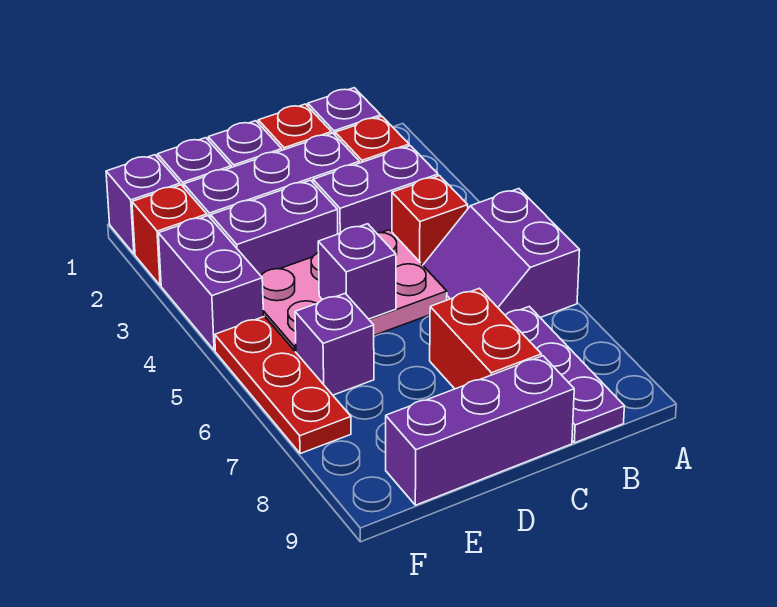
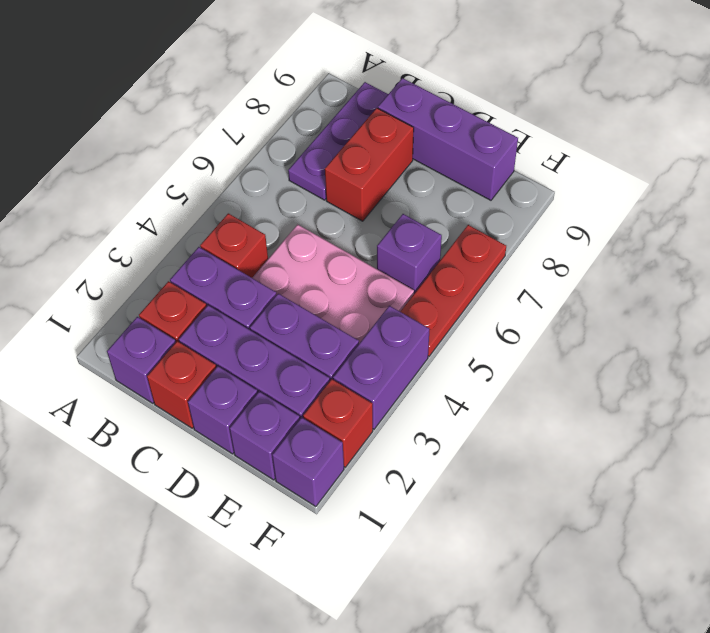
purple slope A5:B6 level 1 top A -> none
purple brick D5 level 2 -> none

